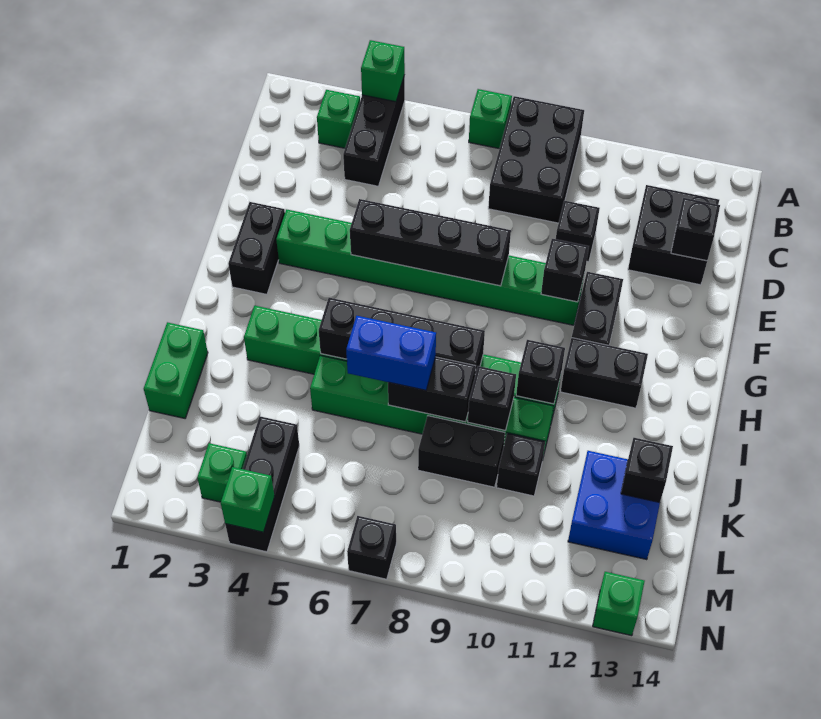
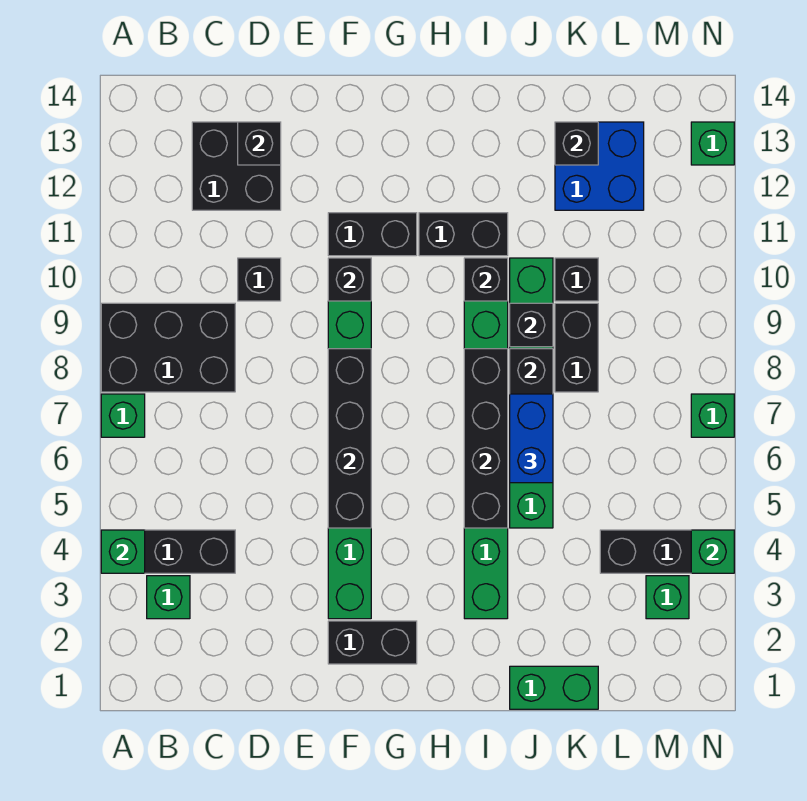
black brick H11:H12 level 1 -> black brick H11:I11 level 1
black brick N7 level 1 -> green brick N7 level 1

